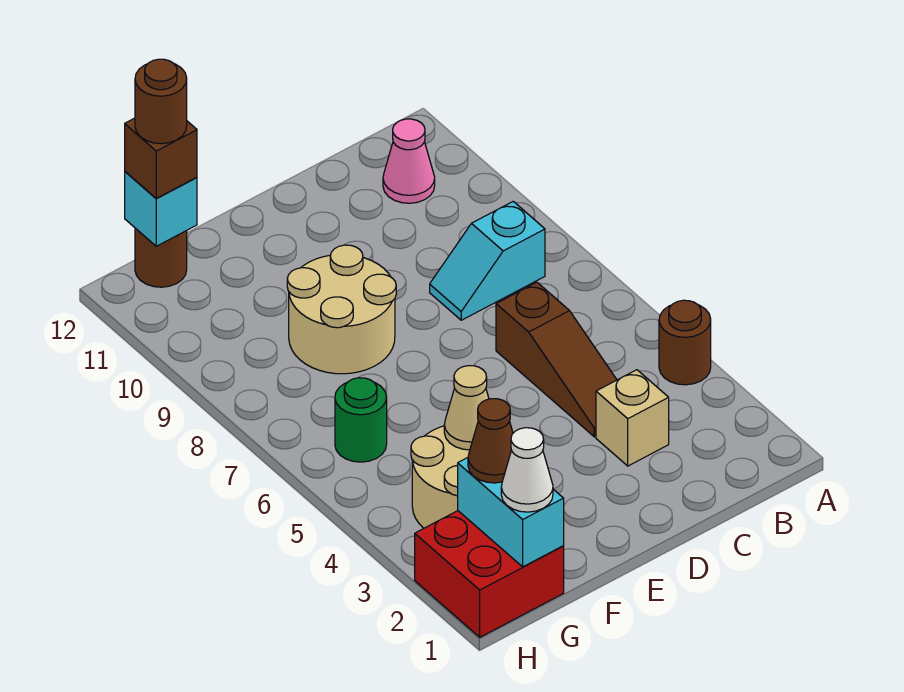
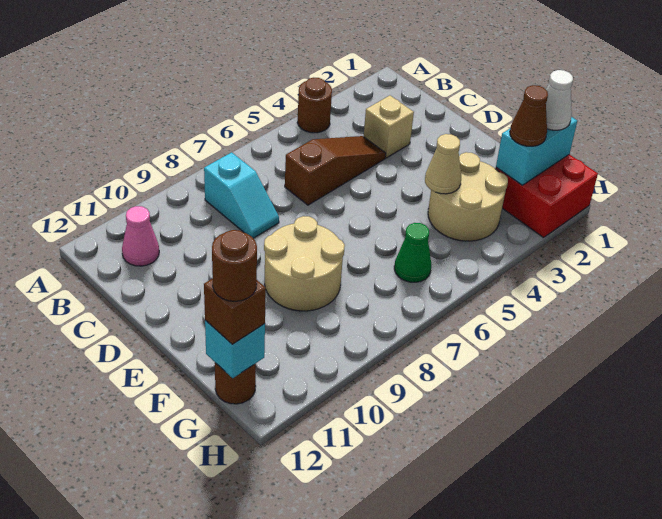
green round brick G6 level 1 -> green cone G6 level 1

